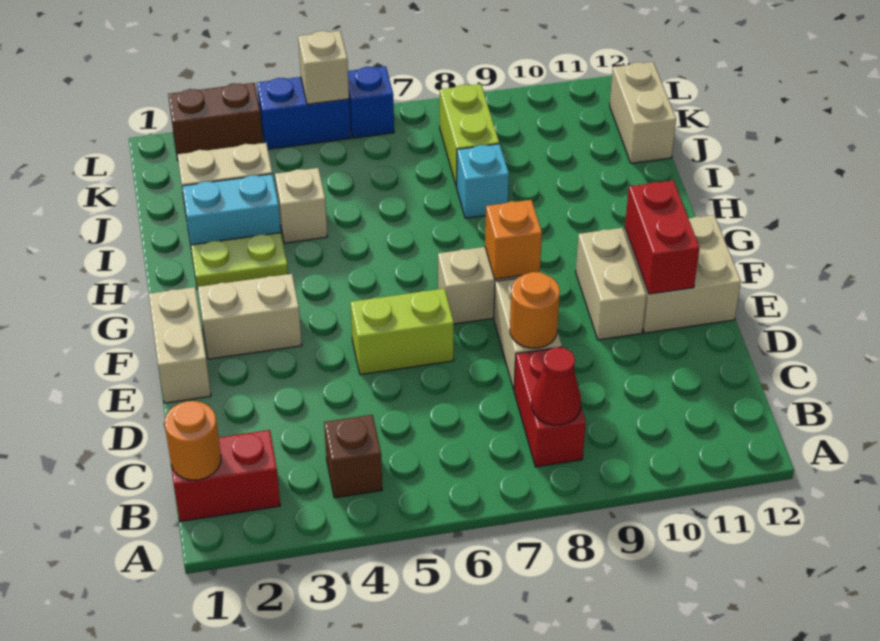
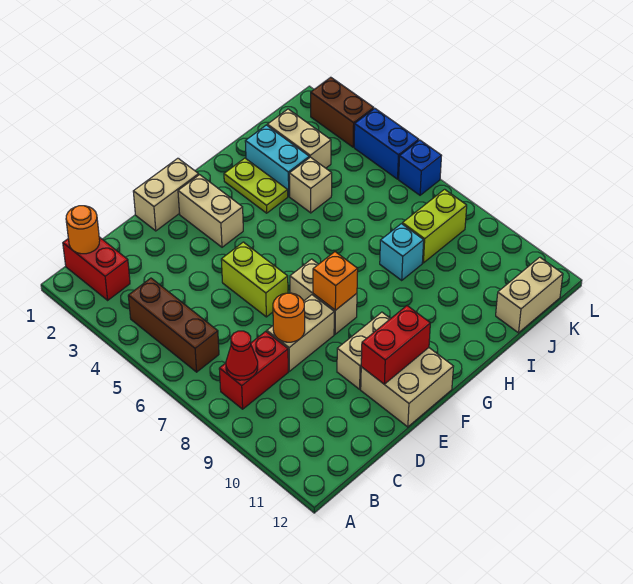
brown brick B4 level 1 -> brown brick B4:B6 level 1
tan brick L5 level 2 -> none

